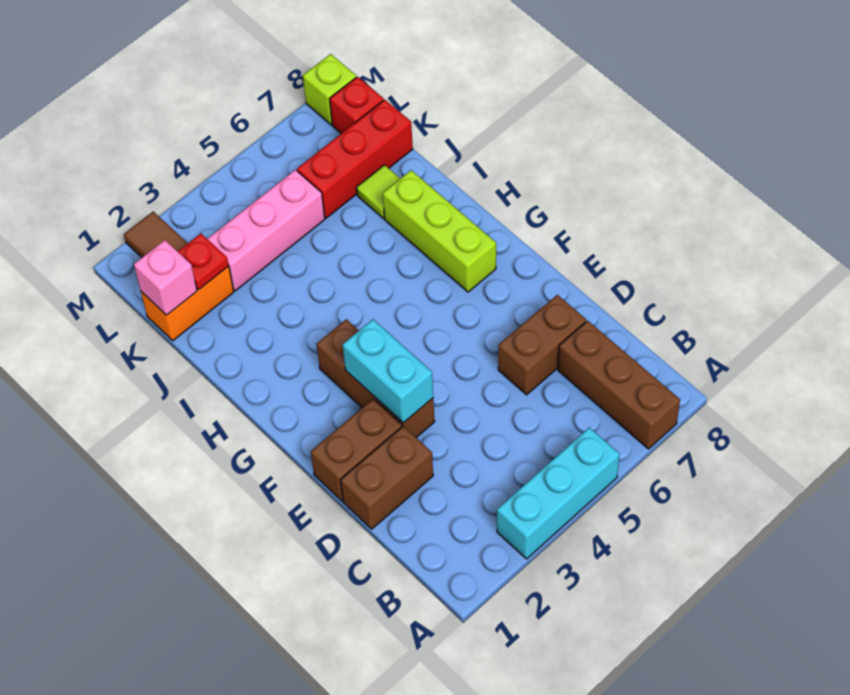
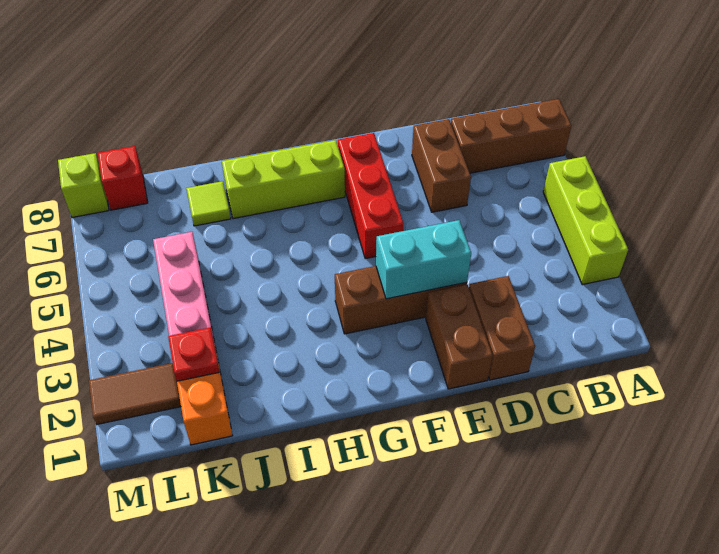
cyan brick A3:A5 level 1 -> lime brick A3:A5 level 1
pink brick K1 level 2 -> none
red brick K6:K8 level 1 -> red brick F5:F7 level 1

